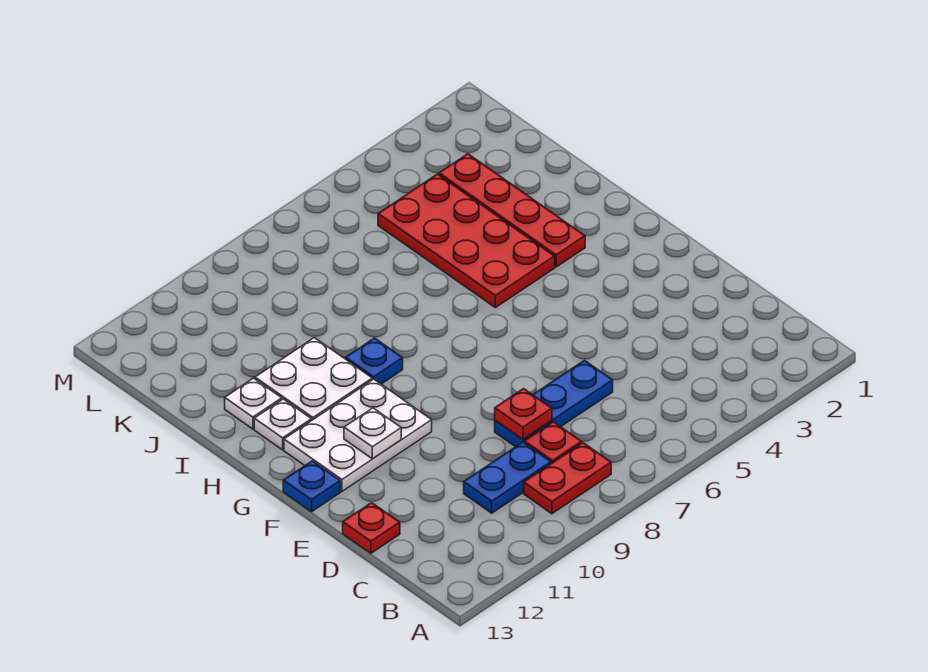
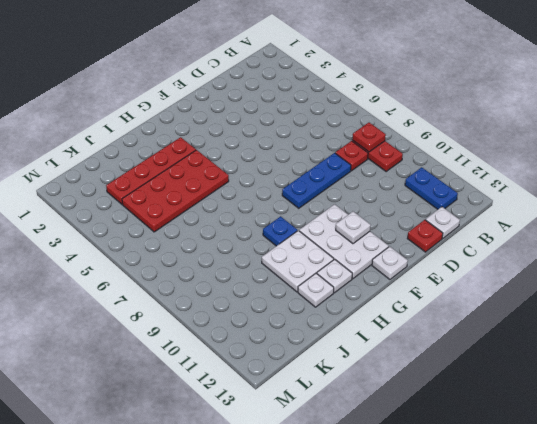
blue plate C9:C10 level 1 -> blue plate B11:B12 level 1
none -> white plate C13 level 1
blue plate D6:D8 level 1 -> blue plate D8:F8 level 1
red plate D8 level 2 -> red plate B8 level 2
blue plate F13 level 1 -> white plate F13 level 1

